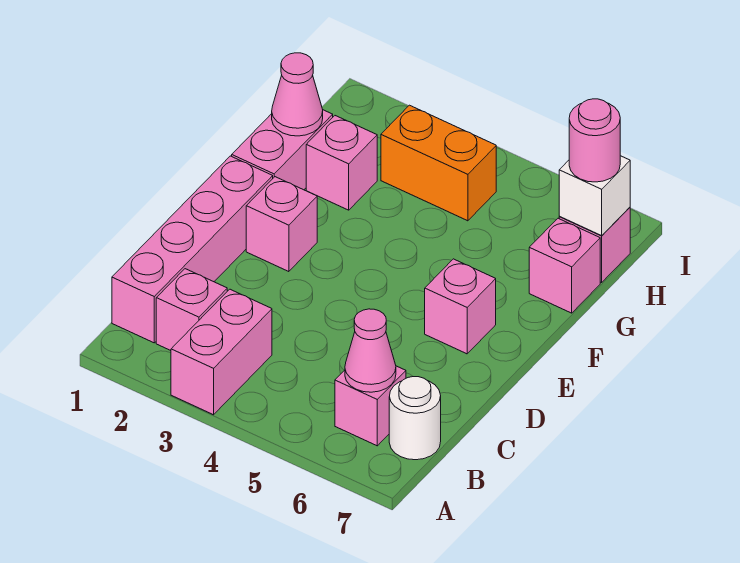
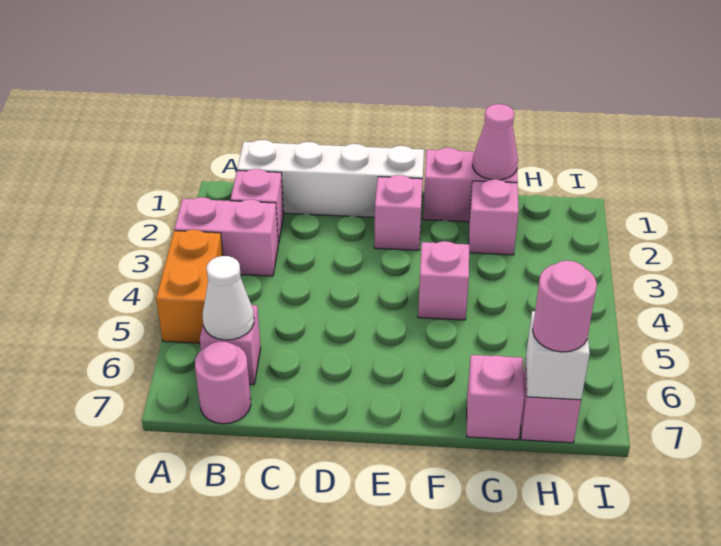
pink brick B1:E1 level 1 -> white brick B1:E1 level 1
pink cone B6 level 2 -> white cone B6 level 2
white round brick B7 level 1 -> pink round brick B7 level 1
pink brick E6 level 1 -> pink brick F4 level 1
orange brick H3:H4 level 1 -> orange brick A4:A5 level 1

